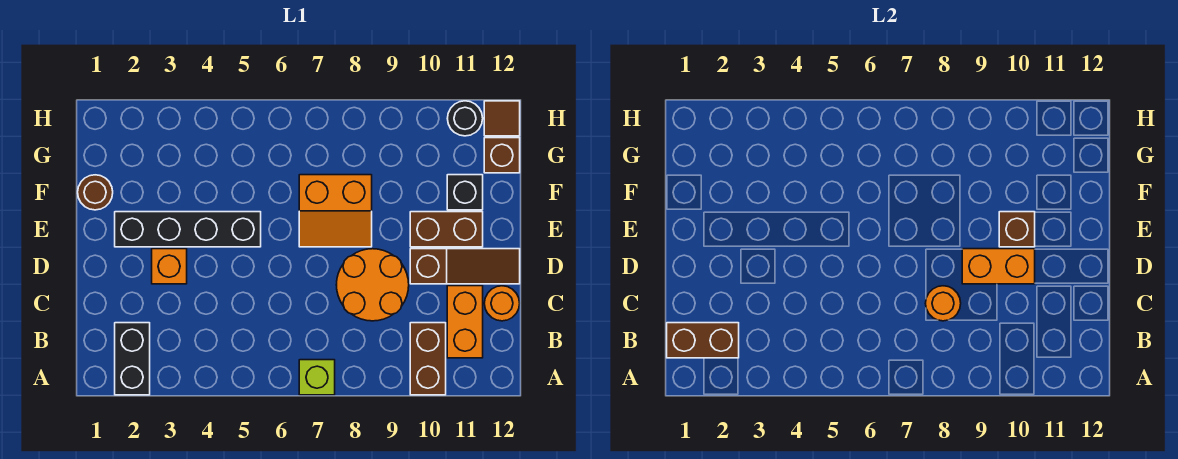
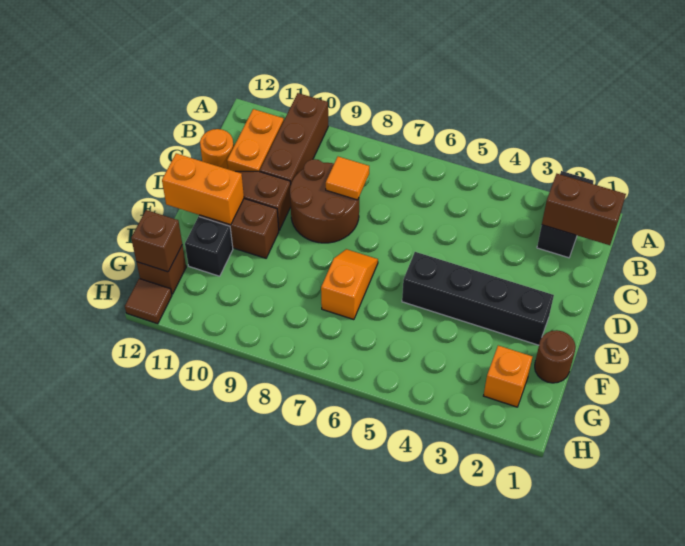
lime brick A7 level 1 -> none
brown brick A10:B10 level 1 -> brown brick A10:C10 level 1
orange round brick C8:D9 level 1 -> brown round brick C8:D9 level 1
orange round brick C8 level 2 -> orange tile C8 level 2
orange brick D3 level 1 -> orange brick G2 level 1
orange brick D9:D10 level 2 -> orange brick E11:E12 level 2
orange slope E7:F8 level 1 top F -> orange slope E7:F7 level 1 top F
brown brick E10 level 2 -> brown brick G12 level 2
black round brick H11 level 1 -> none

